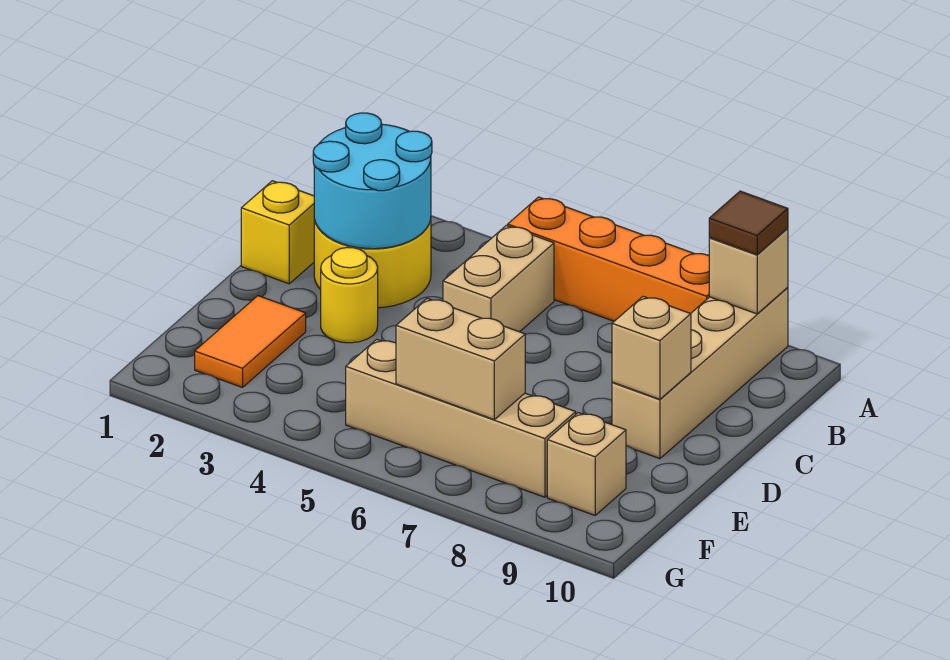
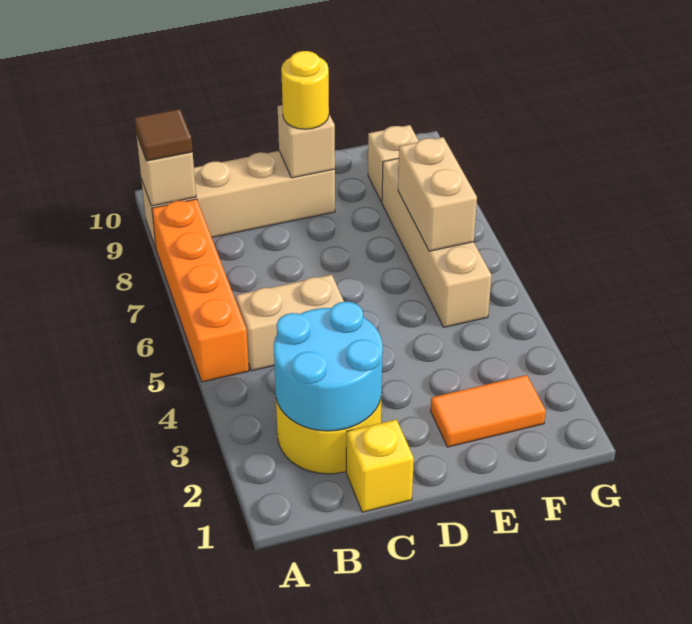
yellow round brick D3 level 1 -> yellow round brick D9 level 3

